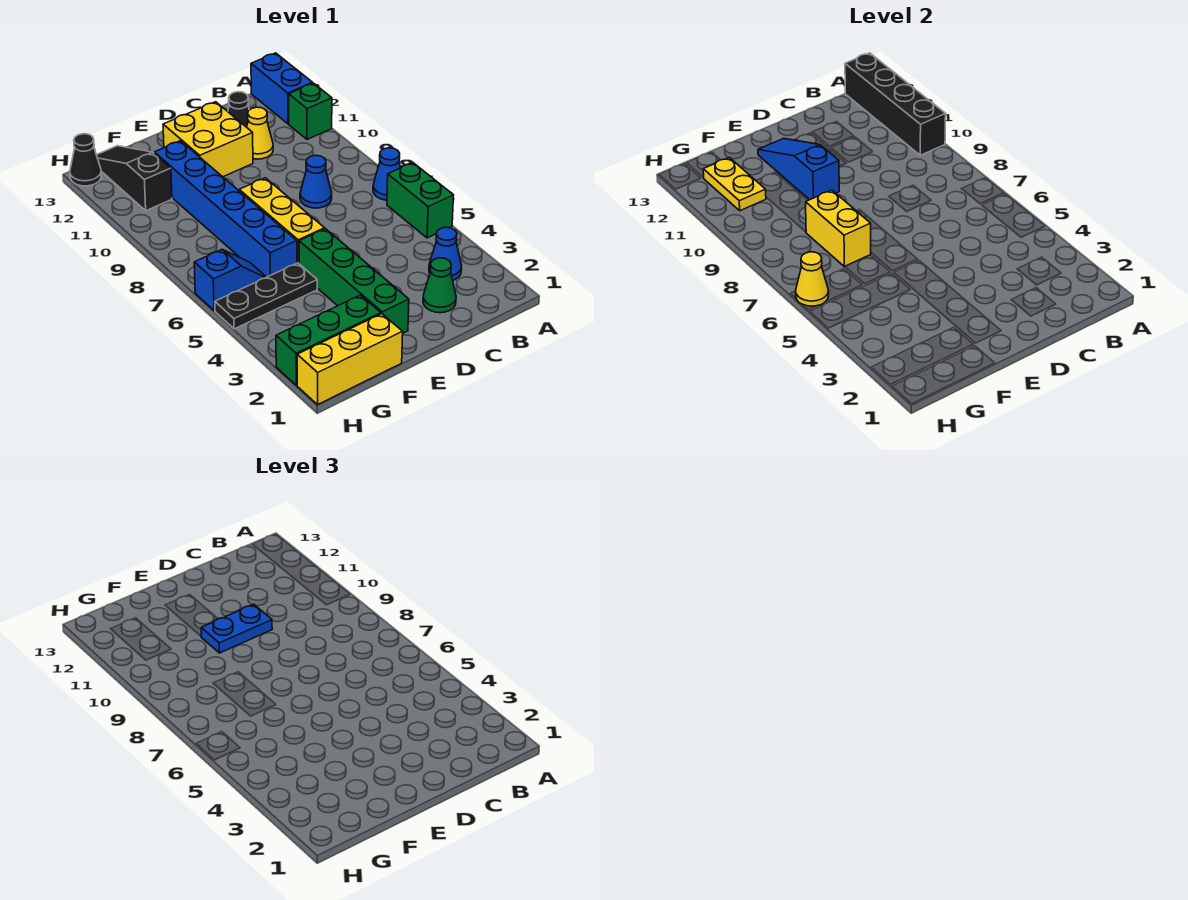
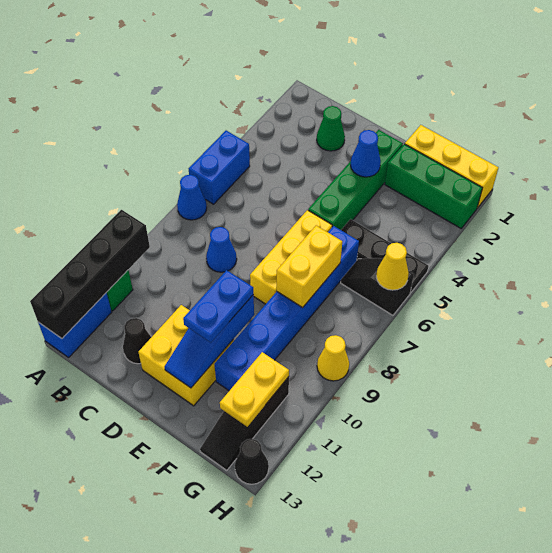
green brick A5:A6 level 1 -> blue brick A5:A6 level 1
blue cone B3 level 1 -> blue cone E3 level 2
yellow cone C11 level 1 -> yellow cone H9 level 1
blue plate D10:E10 level 3 -> blue plate E10:E11 level 3
blue slope G6:H6 level 1 top H -> black slope G6:H6 level 1 top H

